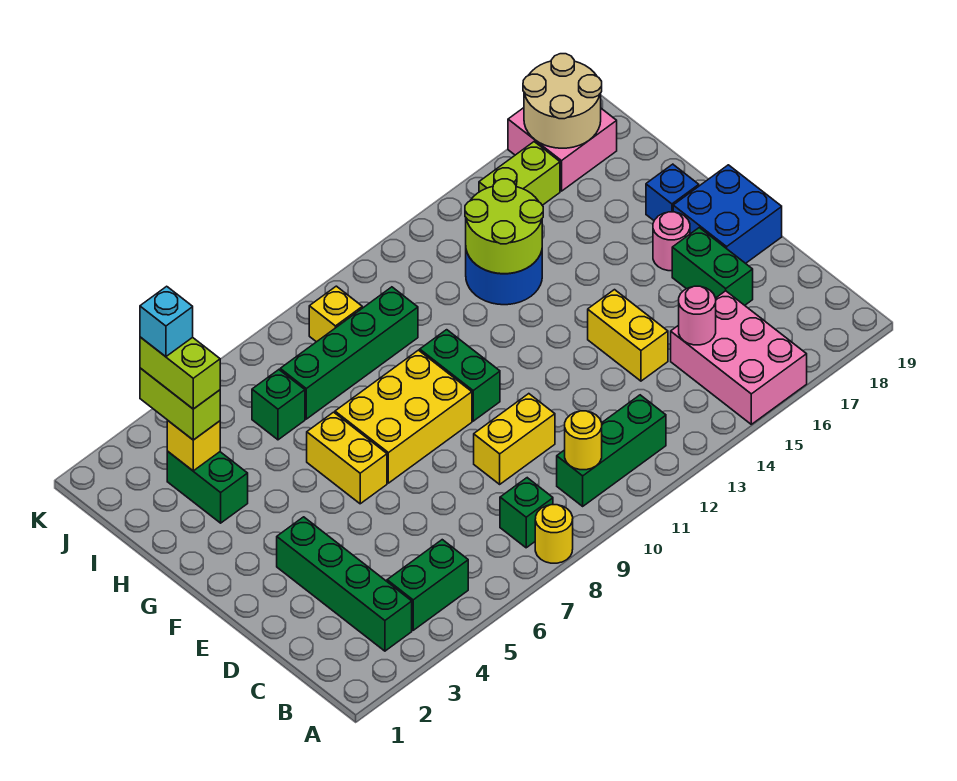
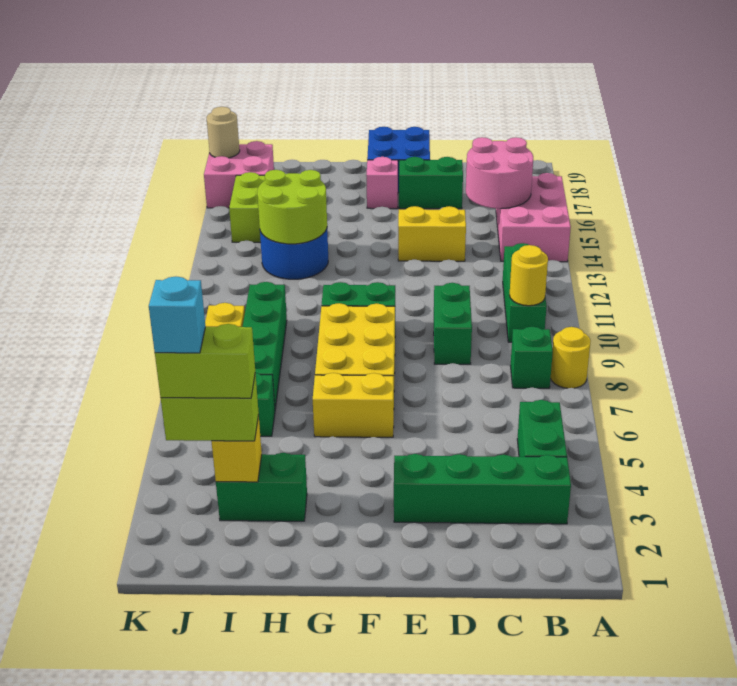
pink brick A15:C16 level 1 -> pink brick A14:B16 level 1
pink round brick C15 level 2 -> pink round brick B15:C16 level 2
yellow brick D9:D10 level 1 -> green brick D9:D10 level 1
pink round brick F17 level 1 -> pink brick F17 level 1
blue brick G18 level 1 -> none
tan round brick J17:K18 level 2 -> tan round brick K18 level 2

